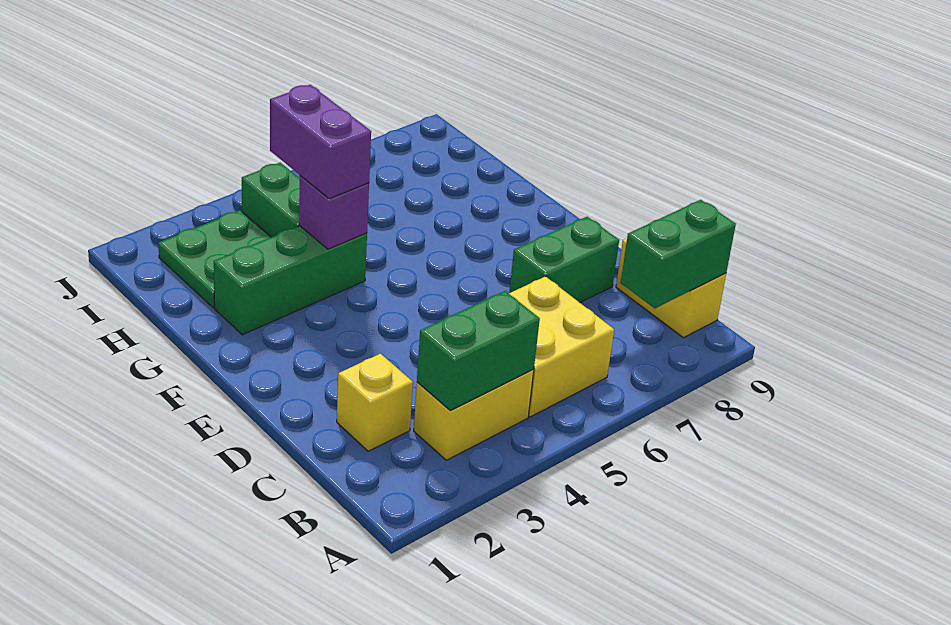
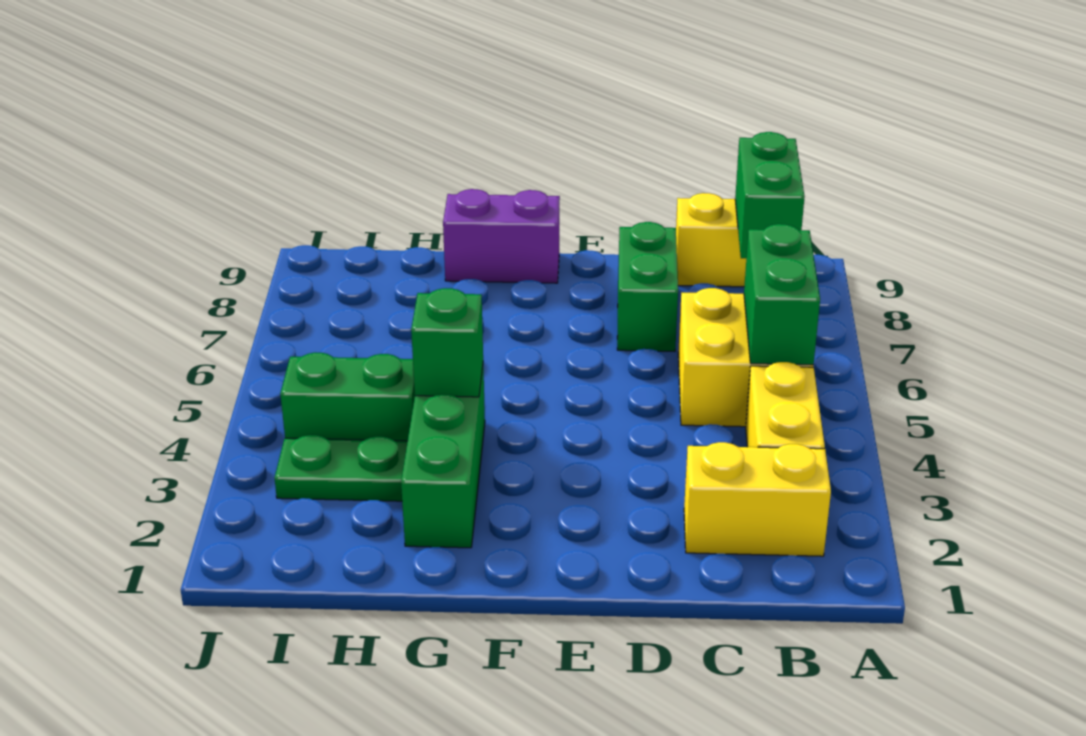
green brick B3:B4 level 2 -> green brick B5:B6 level 2
yellow brick C2 level 1 -> yellow brick B2:C2 level 1
purple brick G4 level 2 -> green brick G4 level 2
purple brick G4:H4 level 3 -> purple brick F9:G9 level 1
green plate H2:I3 level 1 -> green plate H3:I3 level 1

